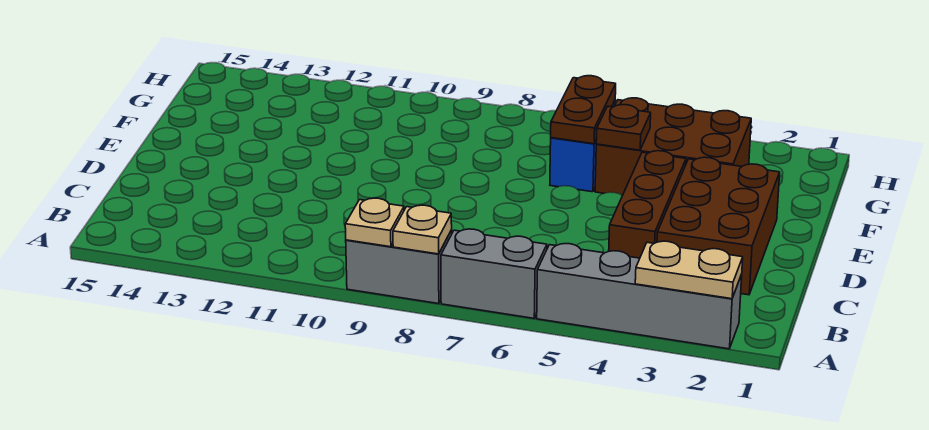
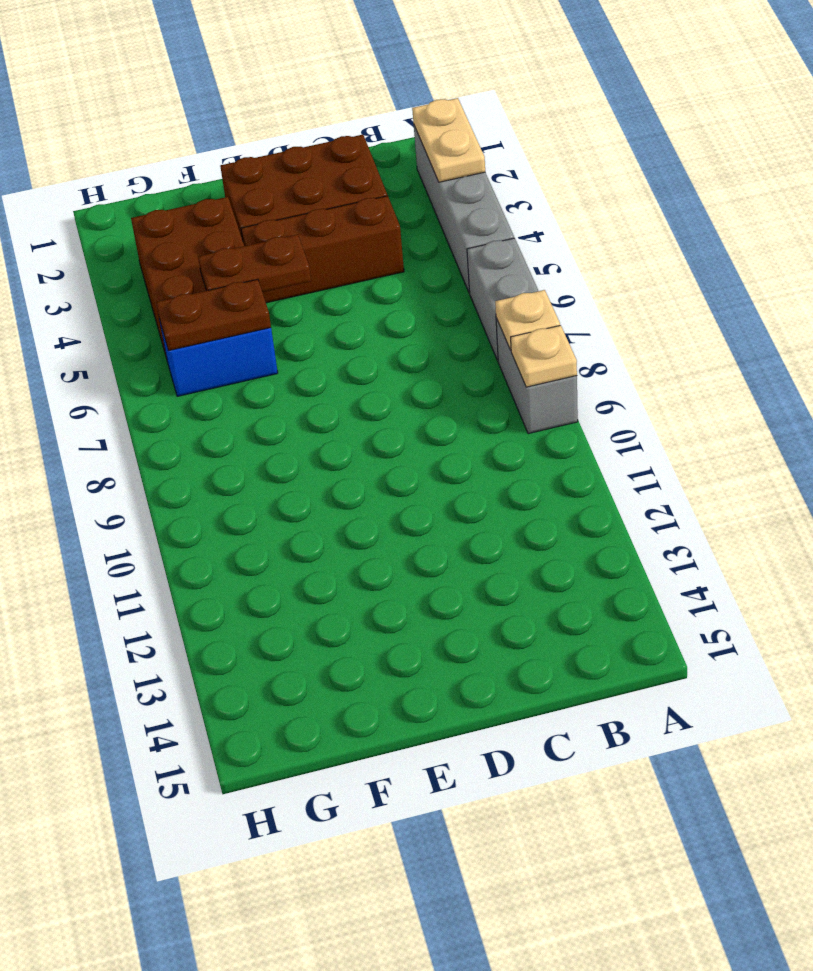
brown plate F5 level 2 -> brown plate E5:F5 level 2

